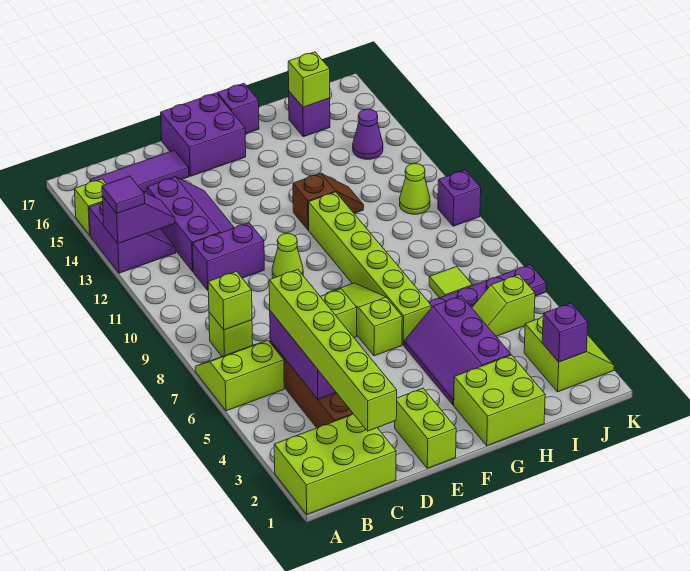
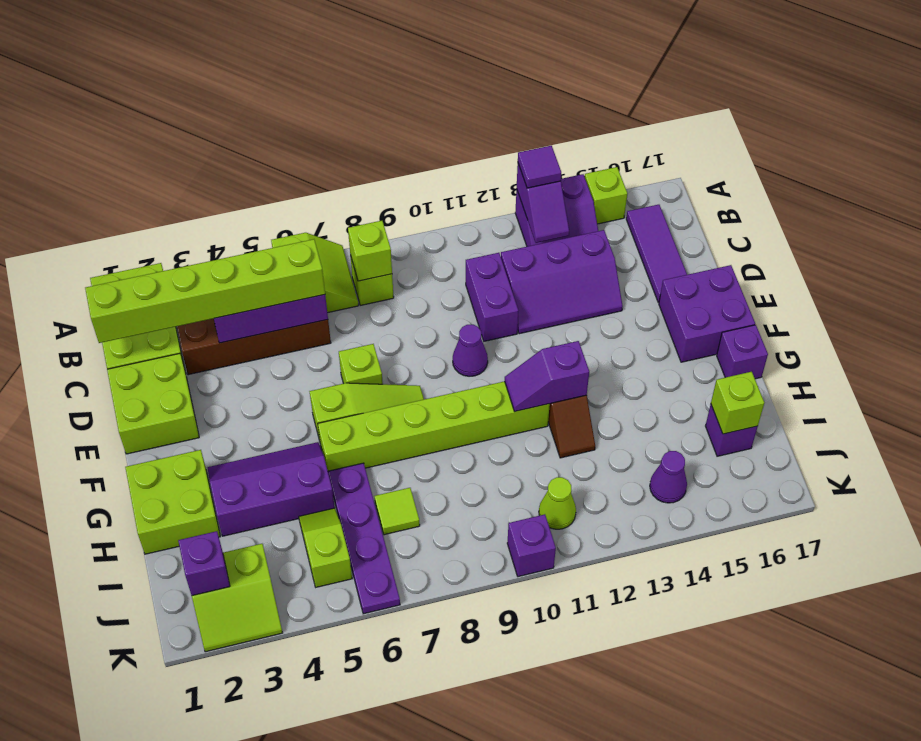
lime brick E1:E2 level 1 -> lime brick D1:E2 level 1
lime cone E10 level 1 -> purple cone E10 level 1
none -> purple slope G11:G12 level 2 top 12

